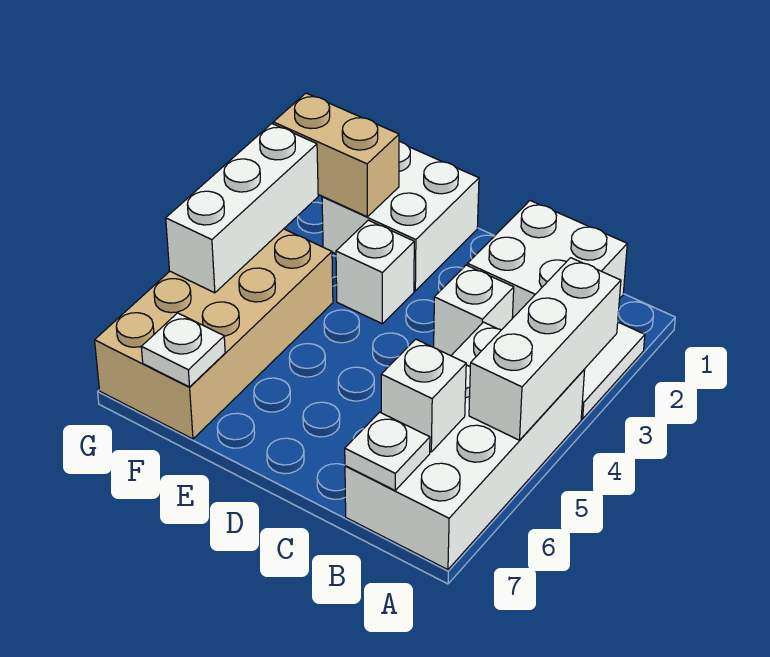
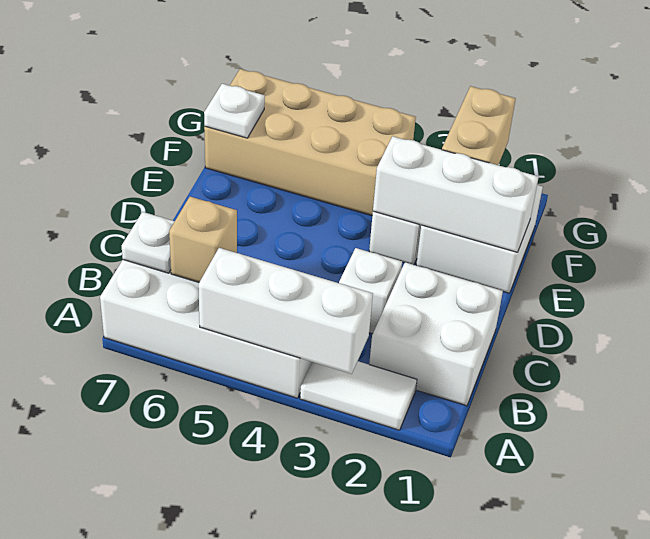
white brick B6 level 2 -> tan brick B6 level 2
white brick G3:G5 level 2 -> white brick E1:E3 level 2

